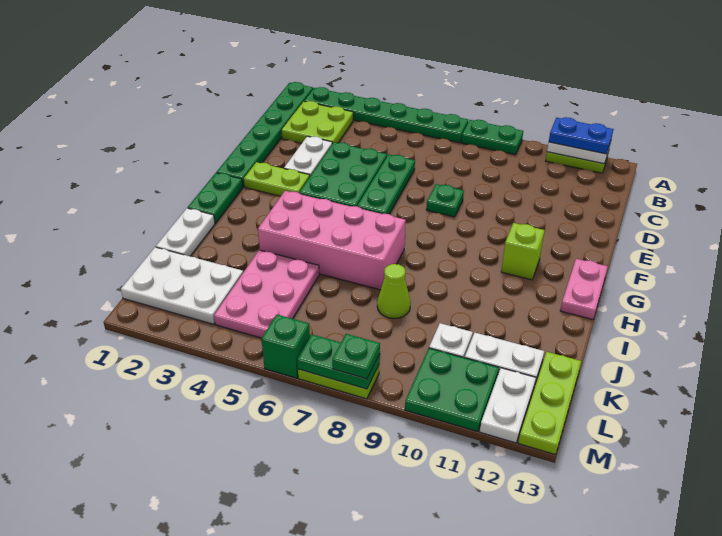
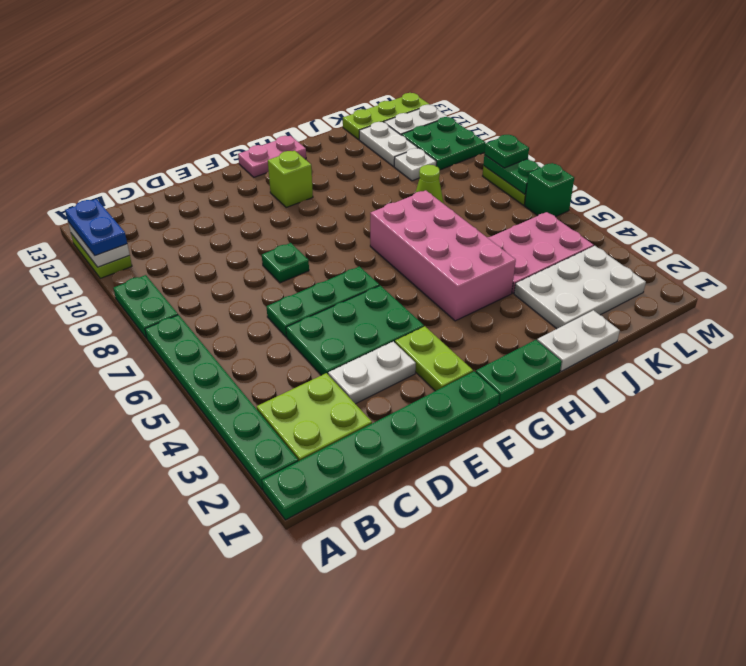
white plate K1:L3 level 1 -> white plate J2:L3 level 1

